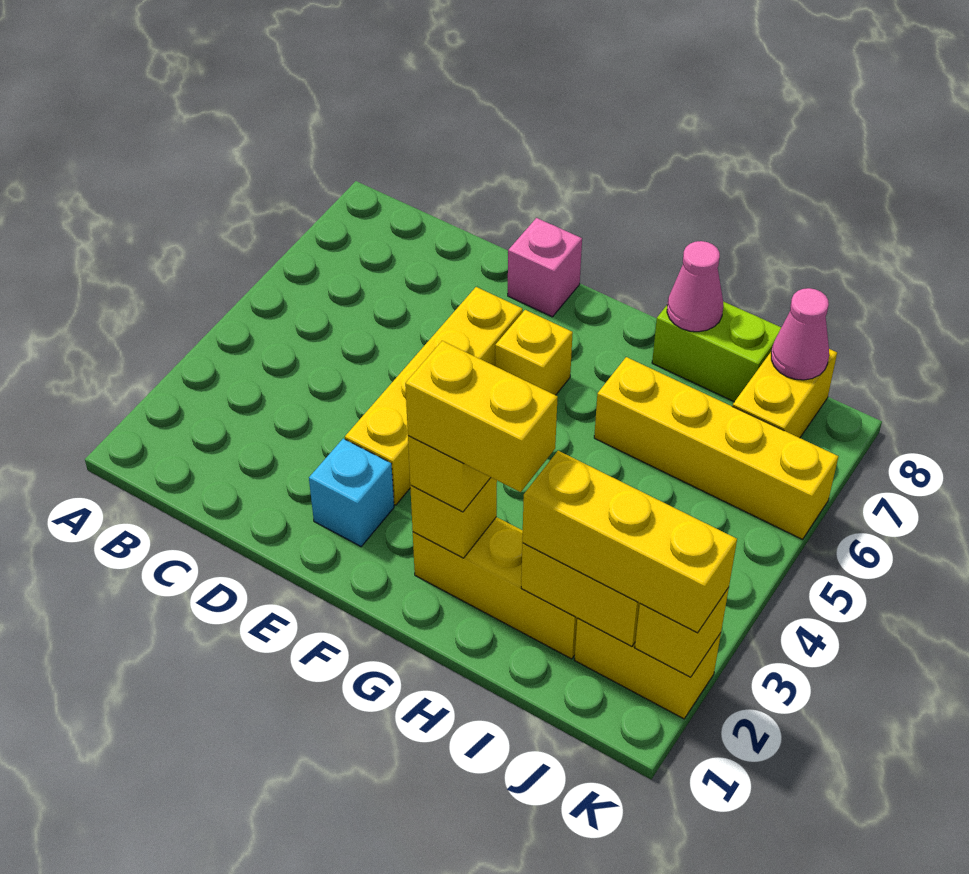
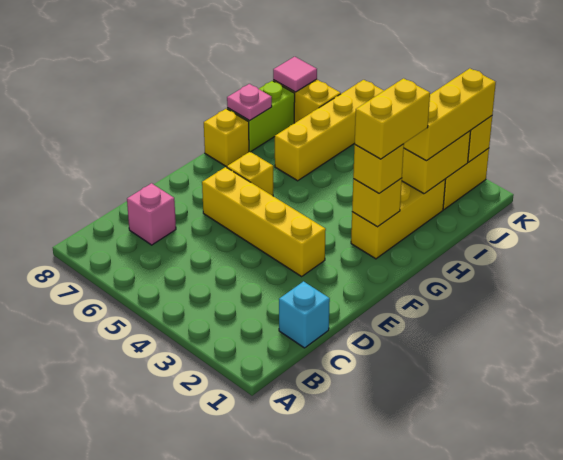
cyan brick E2 level 1 -> cyan brick C1 level 1
pink brick E8 level 1 -> pink brick C7 level 1
none -> yellow brick G8 level 1
pink cone H8 level 2 -> pink plate H8 level 2
pink cone J8 level 2 -> pink tile J8 level 2

